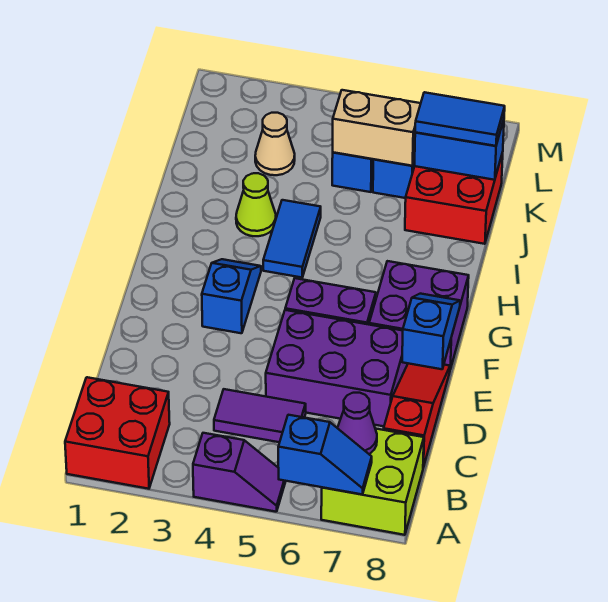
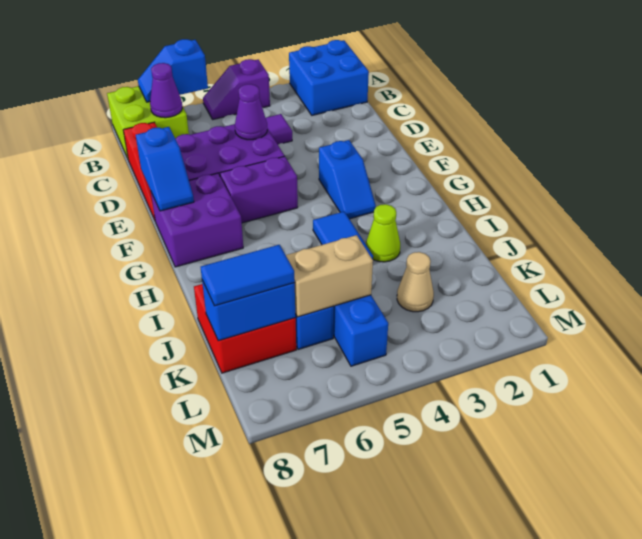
red brick A1:B2 level 1 -> blue brick A1:B2 level 1
none -> purple cone D5 level 2

